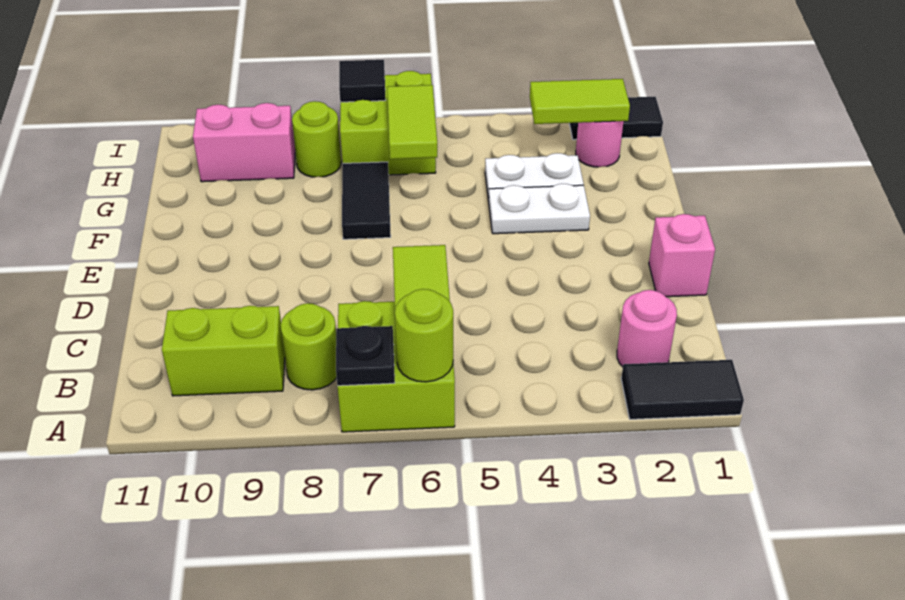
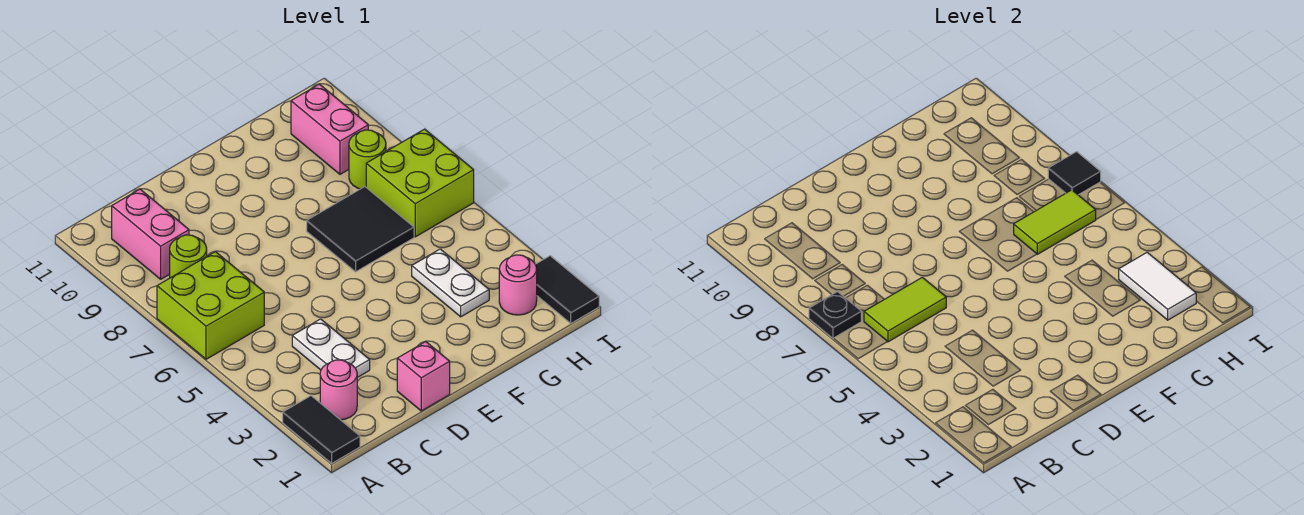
lime round brick A6 level 2 -> none
lime brick B9:B10 level 1 -> pink brick B9:B10 level 1
white plate F3:F4 level 1 -> white plate C3:C4 level 1
black tile F7:G7 level 1 -> black tile F6:G7 level 1
lime tile H2:H3 level 2 -> white tile H2:H3 level 2

